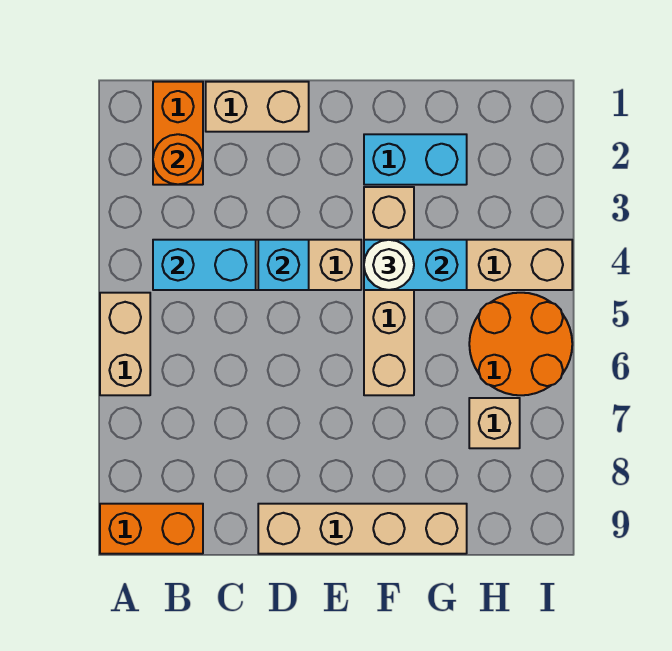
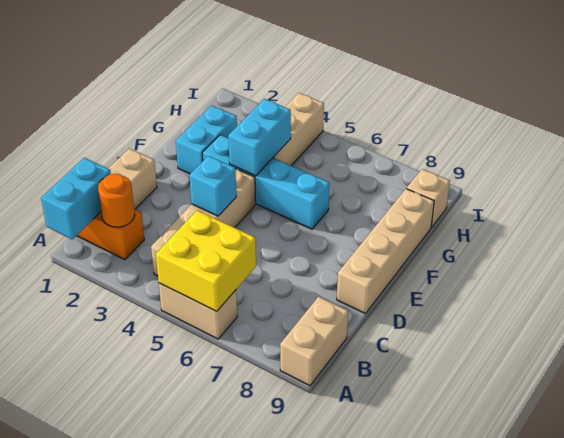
none -> yellow brick A5:B6 level 2
orange brick A9:B9 level 1 -> tan brick A9:B9 level 1
cyan brick B4:C4 level 2 -> cyan brick A1:B1 level 2
tan brick F3:F6 level 1 -> cyan brick F3:F6 level 1
white round brick F4 level 3 -> none
orange round brick H5:I6 level 1 -> none
tan brick H7 level 1 -> tan brick H9 level 1

